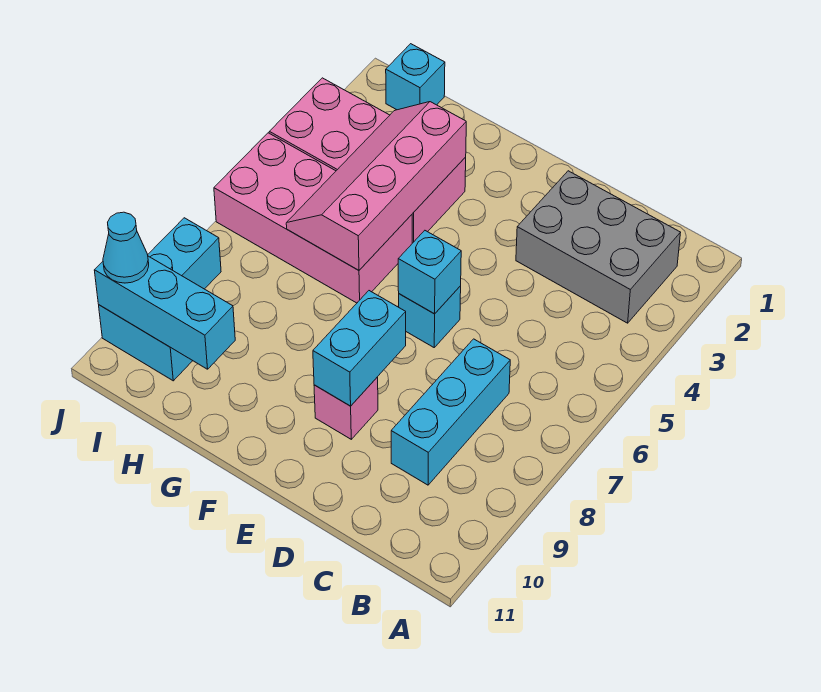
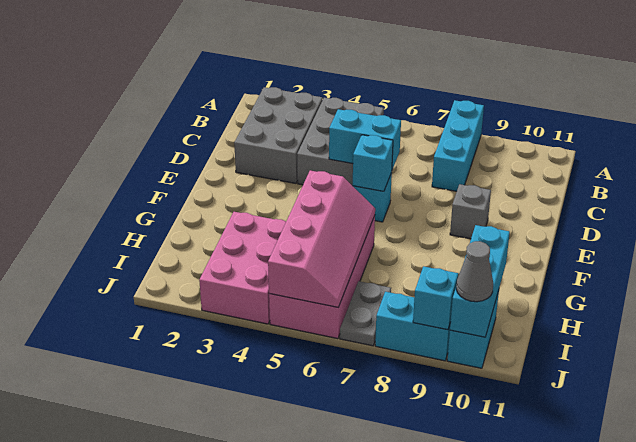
none -> grey brick B4:D5 level 1
cyan brick C7:C9 level 1 -> cyan brick A8:C8 level 1
cyan brick E8:E9 level 2 -> cyan brick D5:D6 level 2
pink brick E9 level 1 -> grey brick E9 level 1
pink brick G3:J4 level 1 -> pink brick H3:J4 level 1
pink slope G3:H6 level 2 top G -> pink slope G5:J6 level 2 top 5
cyan brick I1 level 1 -> cyan brick J9 level 2
none -> grey plate I7:J7 level 1
cyan cone J10 level 3 -> grey cone J10 level 3

